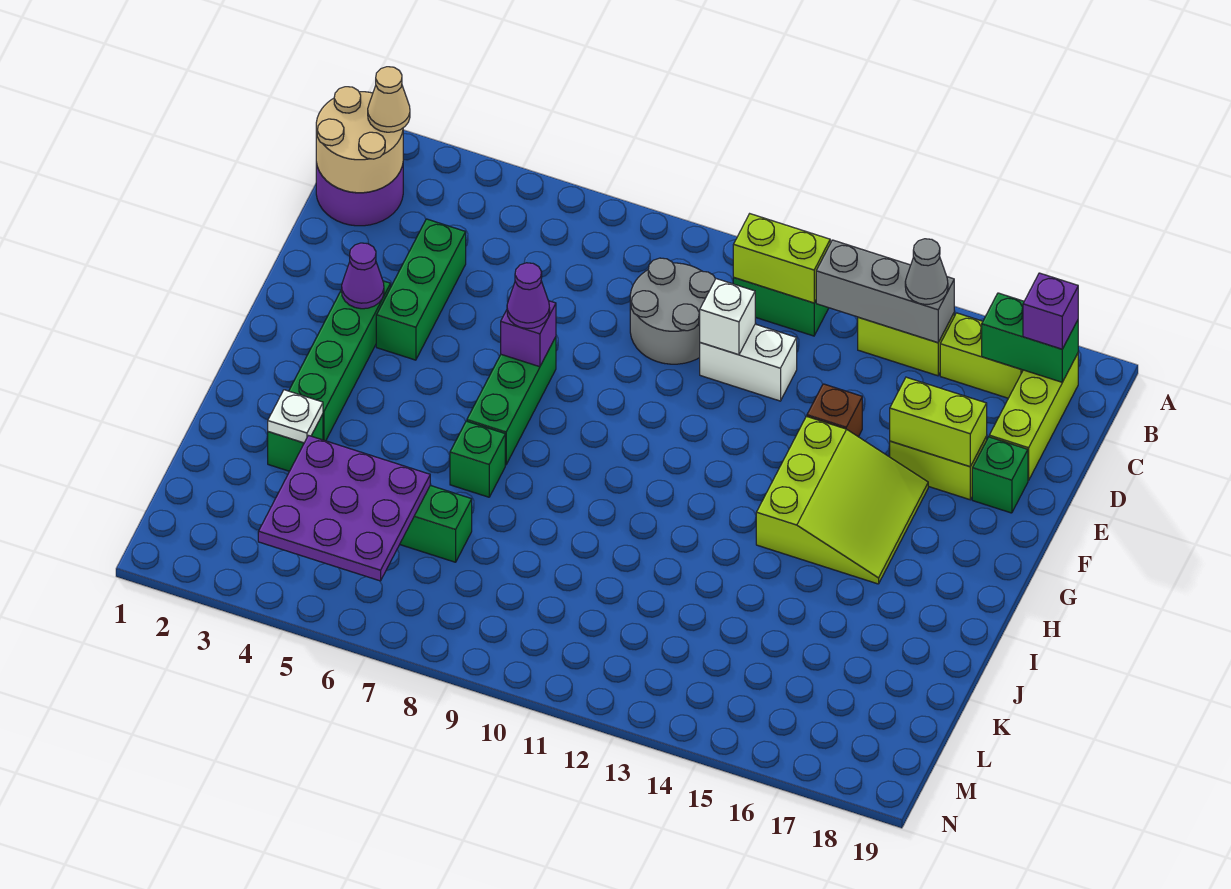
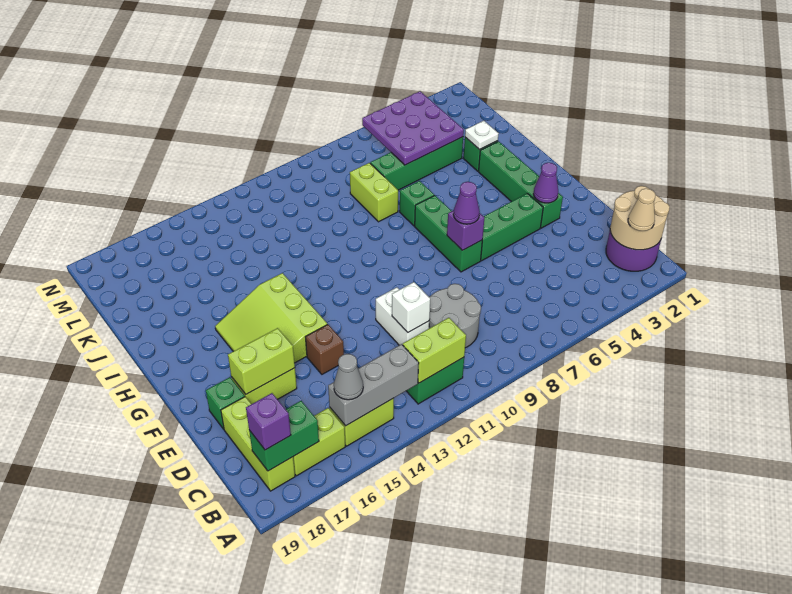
green brick D4:F4 level 1 -> green brick F4:F6 level 1
white brick D11:D12 level 1 -> white brick D11:E11 level 1
none -> lime brick J8:K8 level 1

